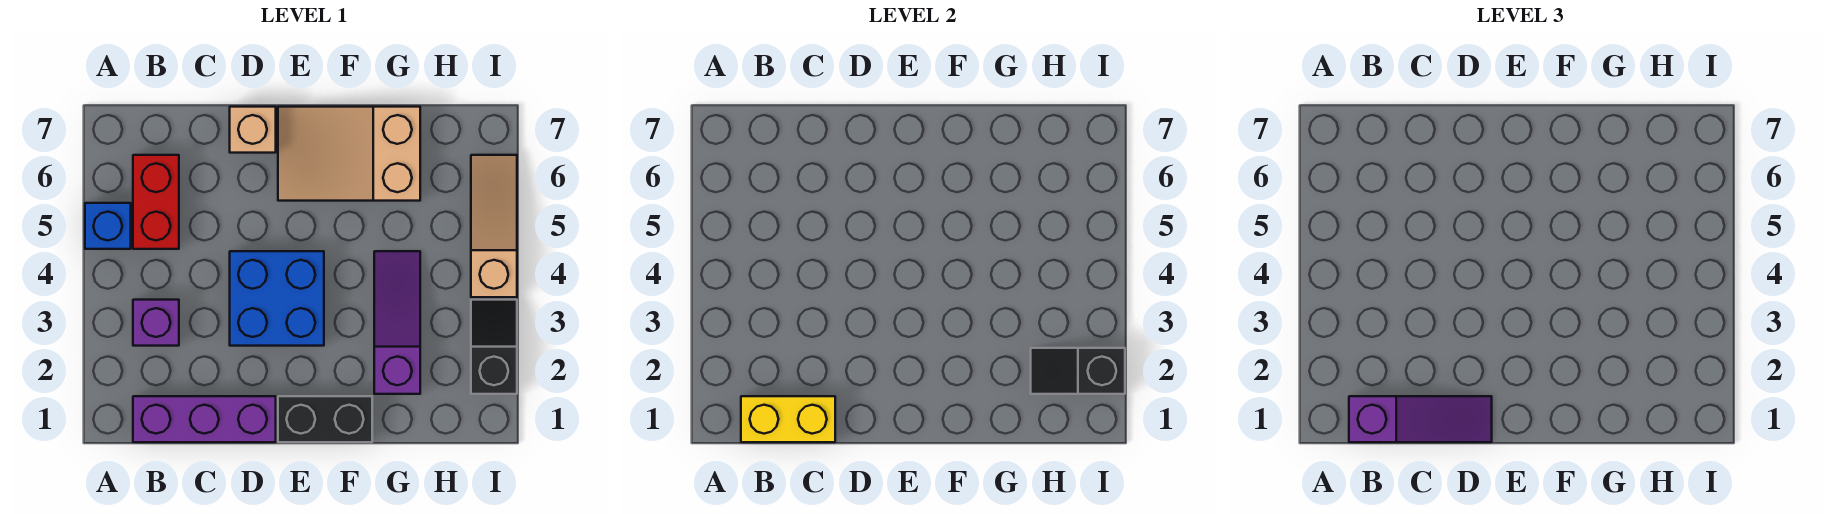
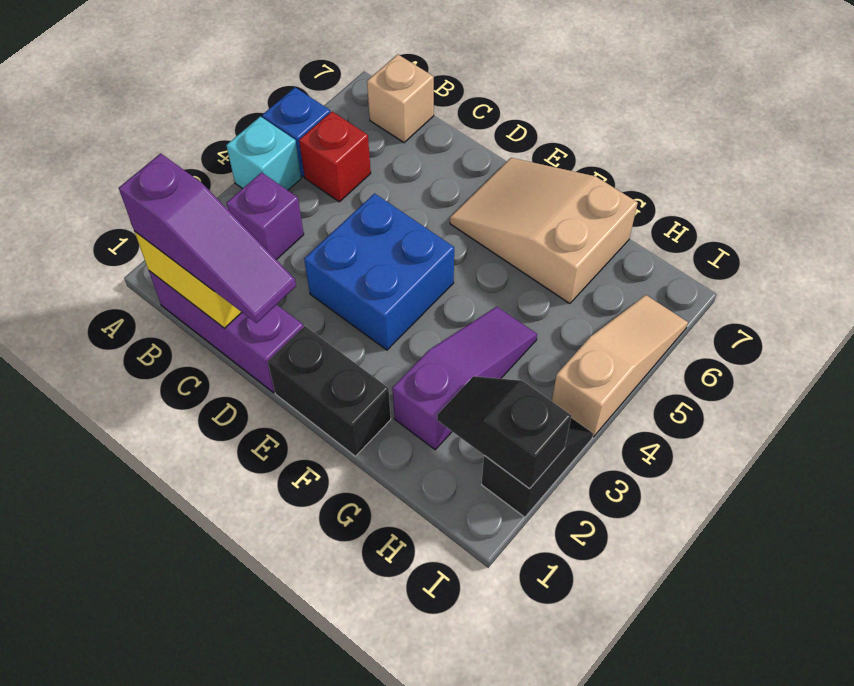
none -> cyan brick A4 level 1
red brick B5:B6 level 1 -> red brick B5 level 1
tan brick D7 level 1 -> tan brick B7 level 1

